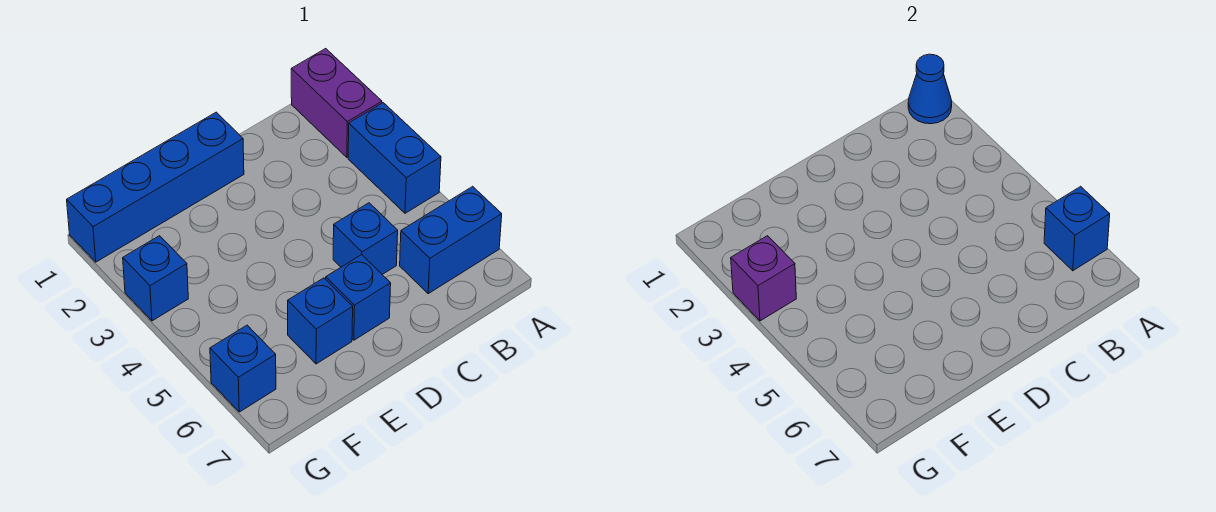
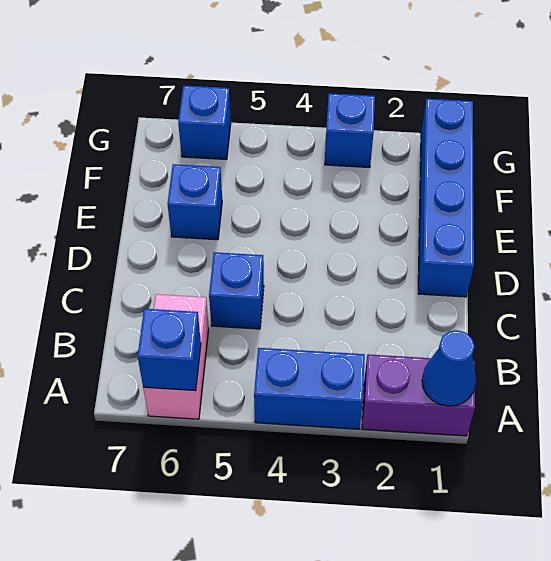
blue brick A6:B6 level 1 -> pink brick A6:B6 level 1
blue brick D6 level 1 -> none
purple brick G3 level 2 -> none

